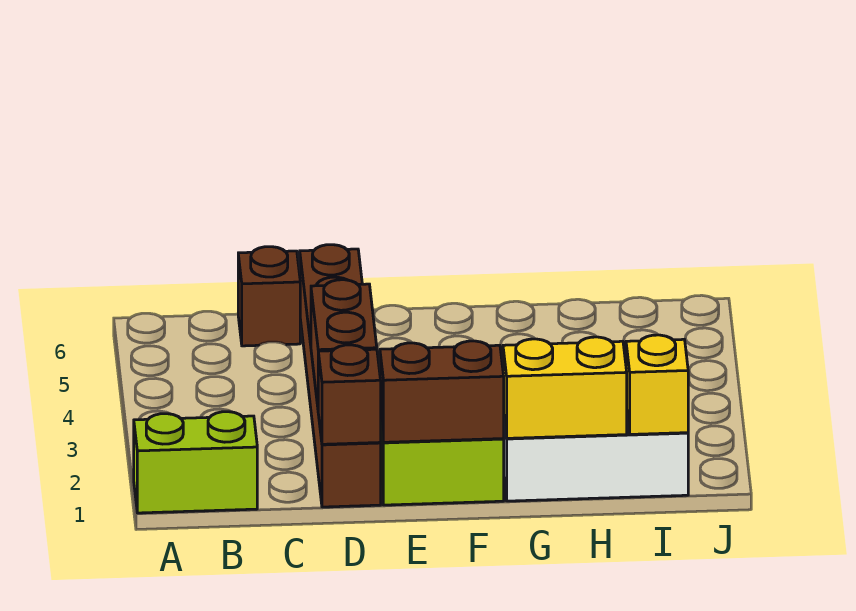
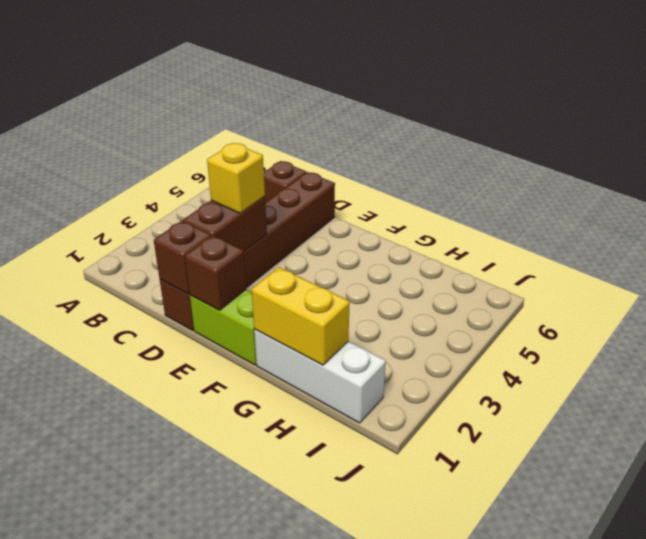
lime brick A1:B1 level 1 -> none
brown brick E1:F1 level 2 -> brown brick E1 level 2
yellow brick I1 level 2 -> yellow brick D3 level 3

